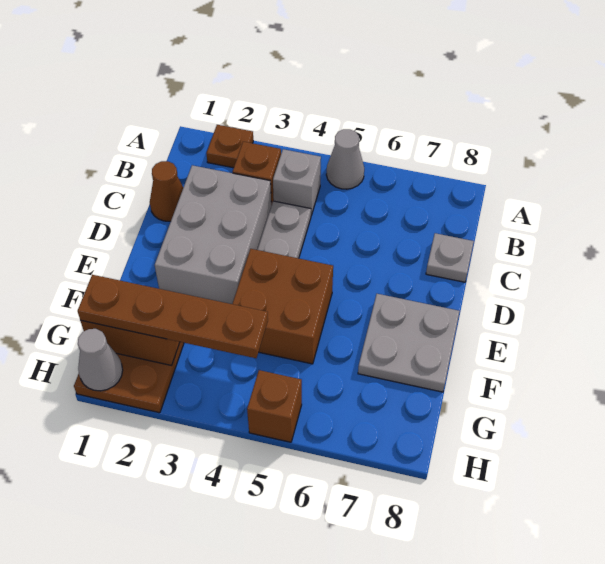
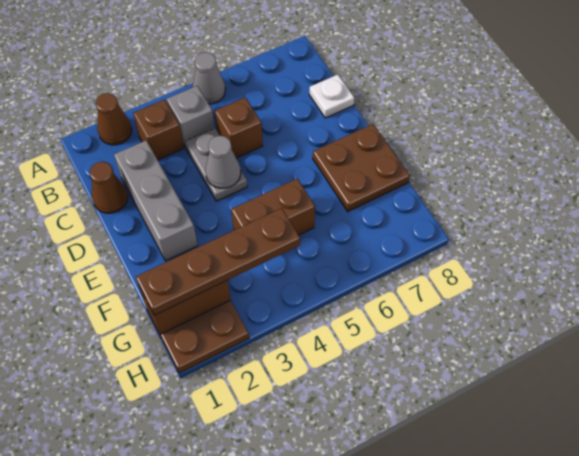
brown plate A2 level 1 -> brown cone A2 level 1
grey brick C2:E3 level 1 -> grey brick C2:E2 level 1
grey plate C8 level 1 -> white plate C8 level 1
brown brick E4:F5 level 1 -> brown brick F4:F5 level 1
grey plate E7:F8 level 1 -> brown plate E7:F8 level 1
grey cone H1 level 2 -> grey cone D4 level 2
brown brick H5 level 1 -> brown brick C5 level 1

